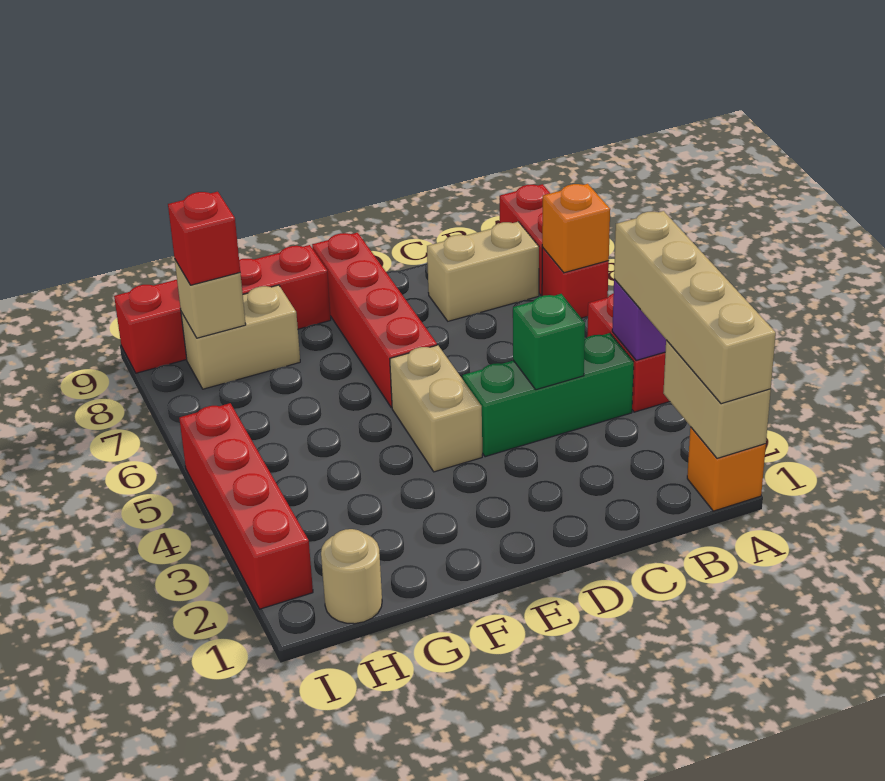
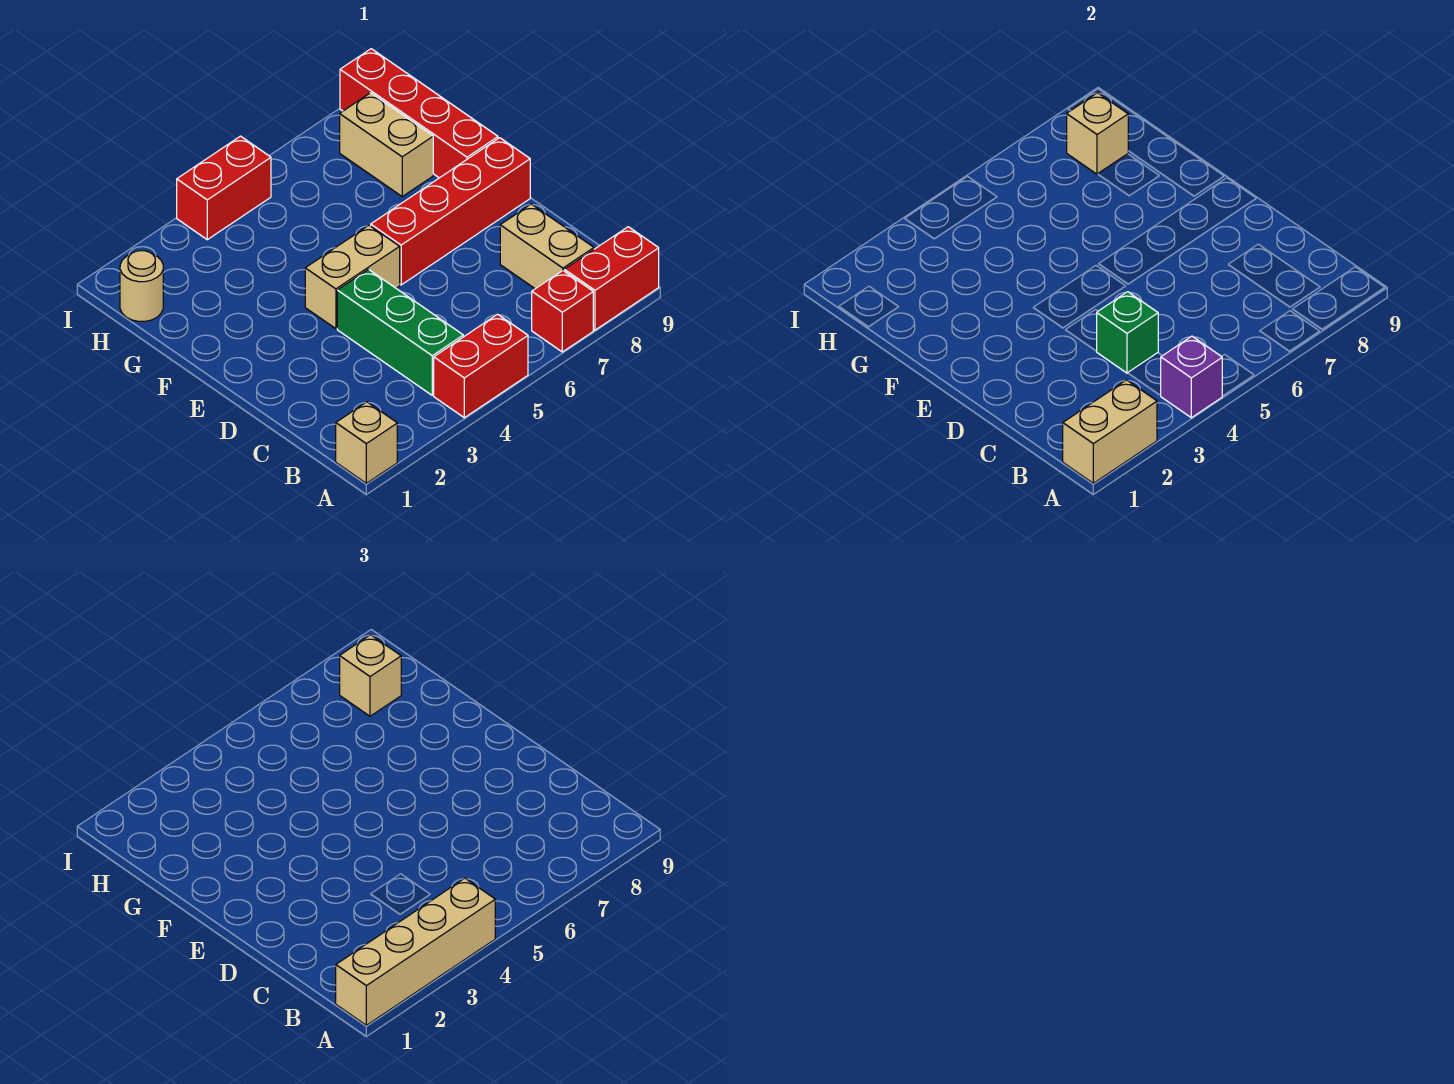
orange brick A1 level 1 -> tan brick A1 level 1
orange brick A7 level 2 -> none
red brick H8 level 3 -> tan brick H8 level 3
red brick I2:I5 level 1 -> red brick I4:I5 level 1

